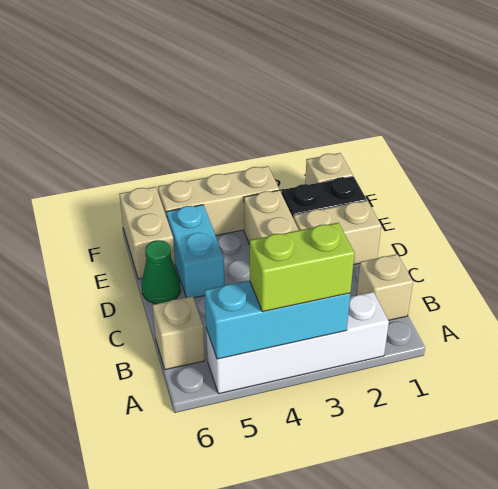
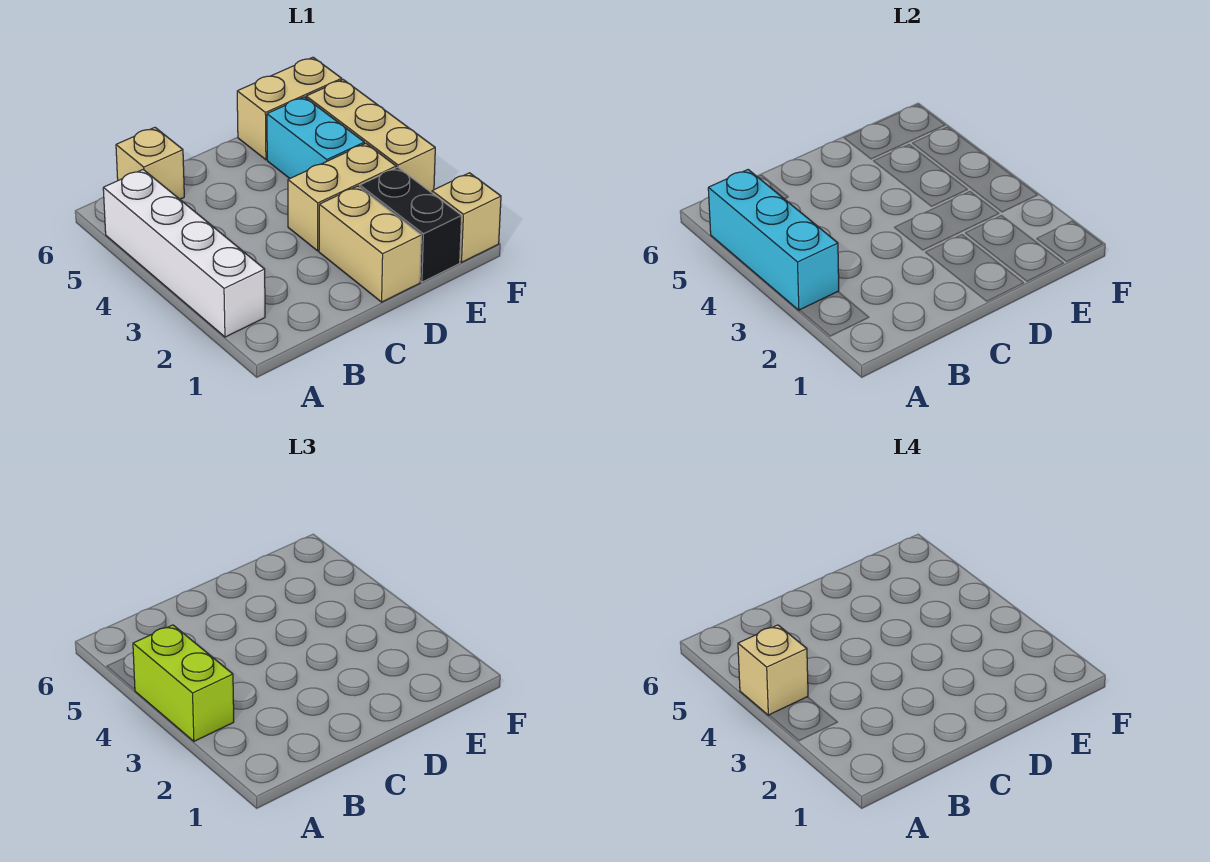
tan brick B1 level 1 -> tan brick A4 level 4
cyan brick D5:E5 level 1 -> cyan brick E4:E5 level 1
green cone D6 level 1 -> none

